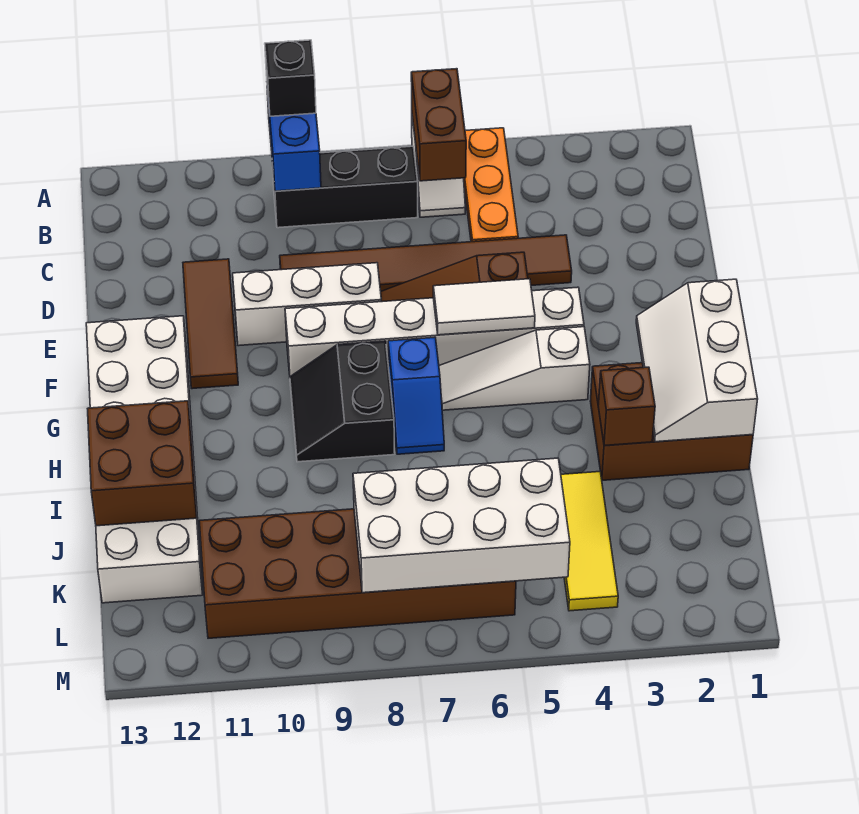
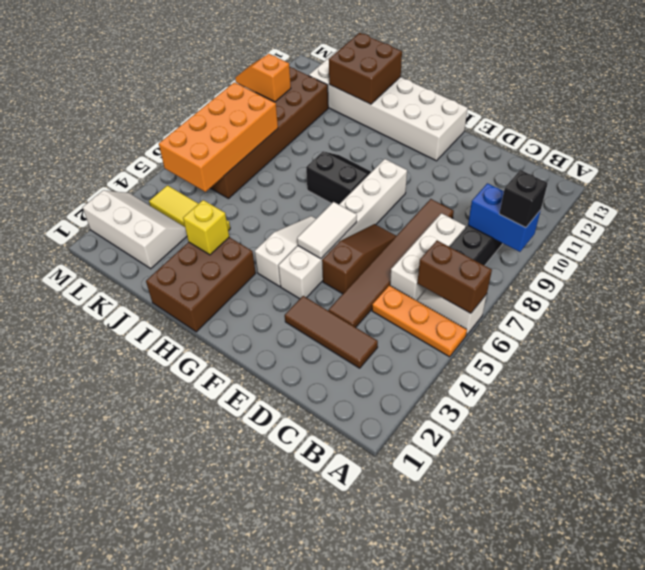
brown tile D11:F11 level 1 -> brown tile C3:E3 level 1
white brick E8:E10 level 1 -> white brick C6:C8 level 1
white slope G1:I2 level 2 top 1 -> white slope K2:M3 level 1 top 2
blue slope G7:H7 level 1 top G -> none
brown brick I3 level 2 -> yellow brick I3 level 2
white brick K5:L8 level 2 -> orange brick K5:L8 level 2
none -> orange slope L10:M10 level 2 top L

